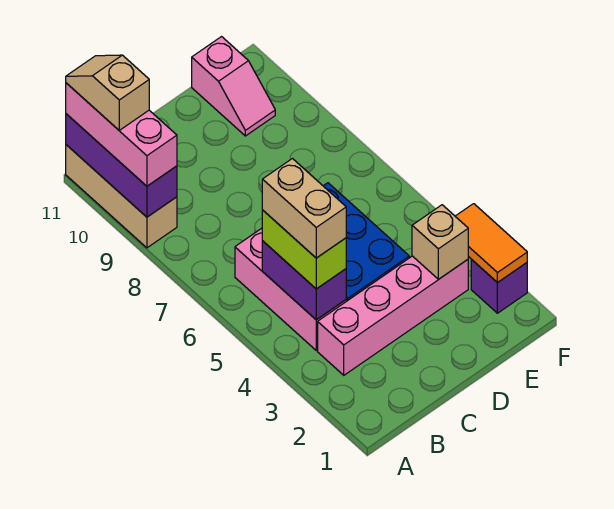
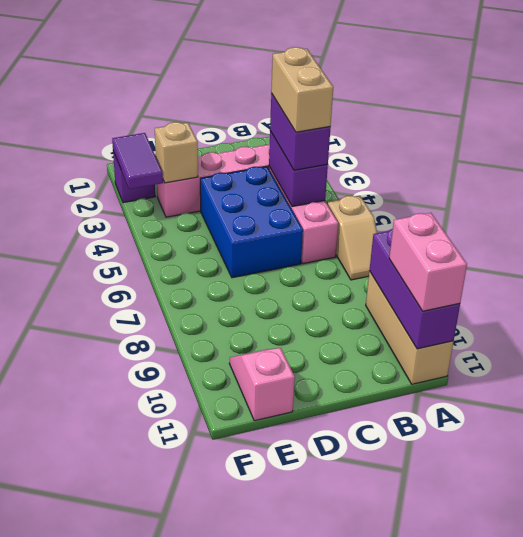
pink brick A9:A11 level 3 -> pink brick A10:A11 level 3
tan slope A10:A11 level 4 top 10 -> tan slope A6:A7 level 1 top 6
lime brick B4:B5 level 3 -> purple brick B4:B5 level 3
orange tile F2:F3 level 2 -> purple tile F2:F3 level 2

